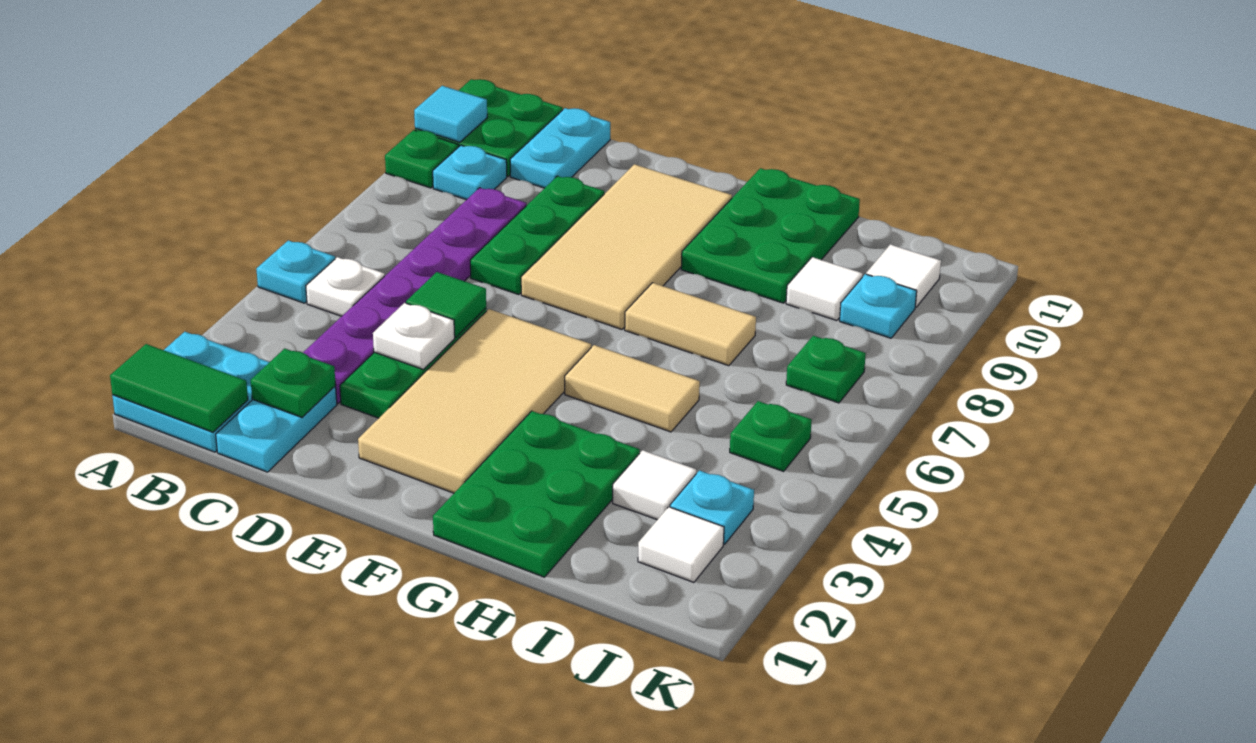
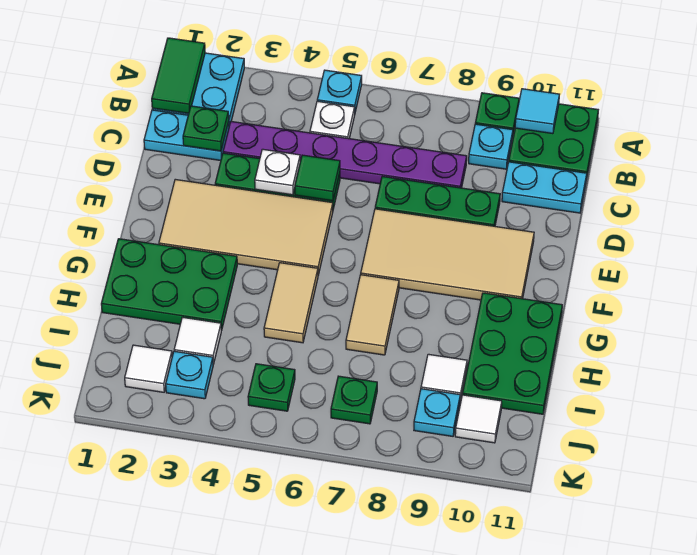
green plate G9:H11 level 1 -> green plate G10:I11 level 1

